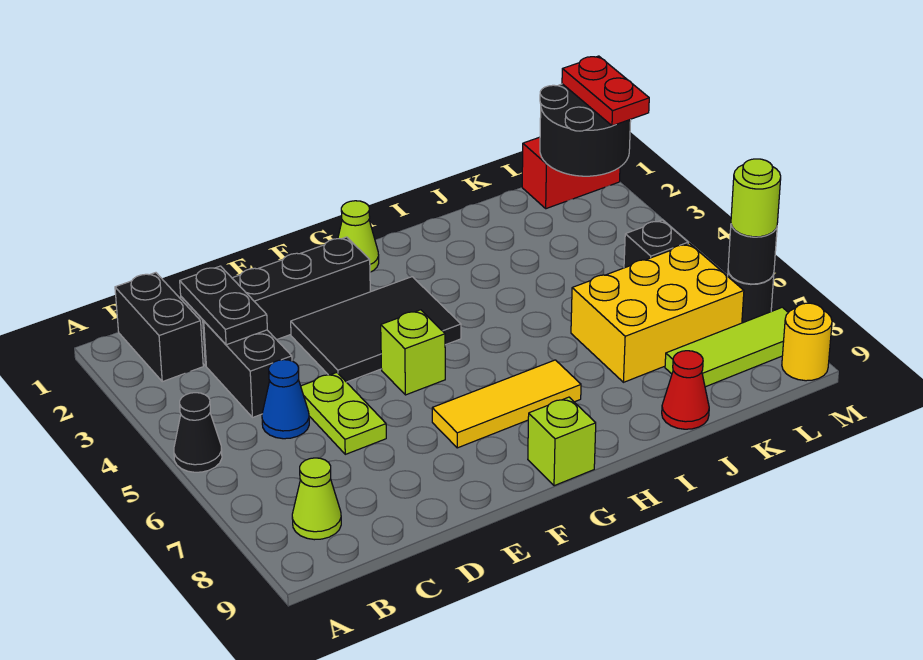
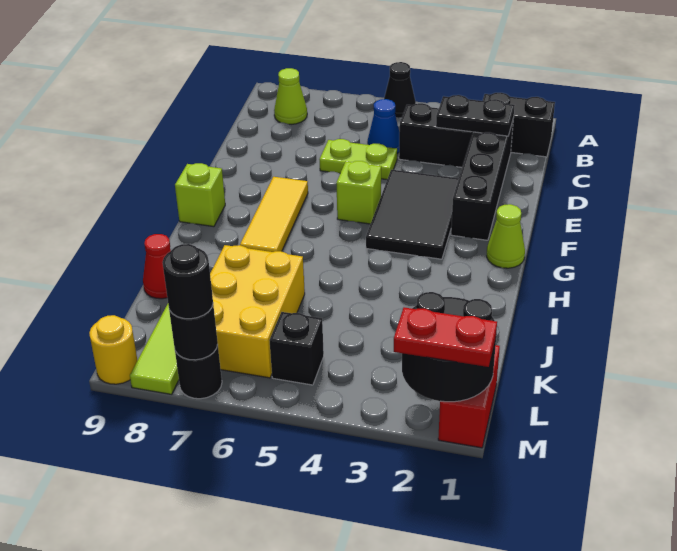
lime round brick M7 level 3 -> black round brick M7 level 3

